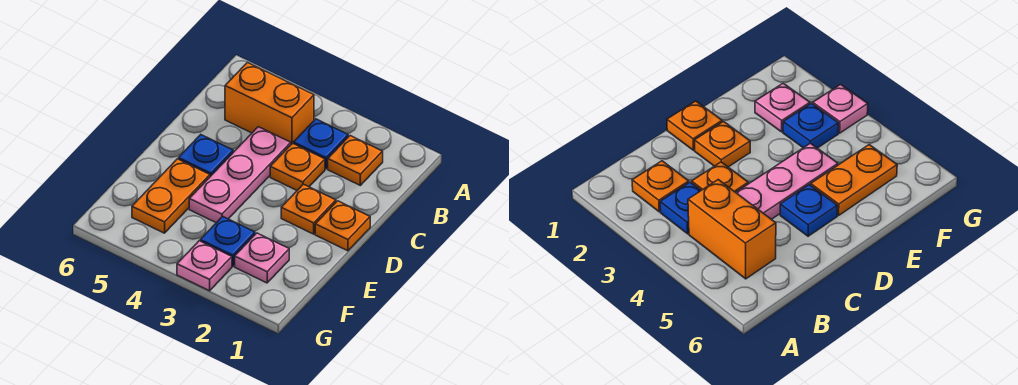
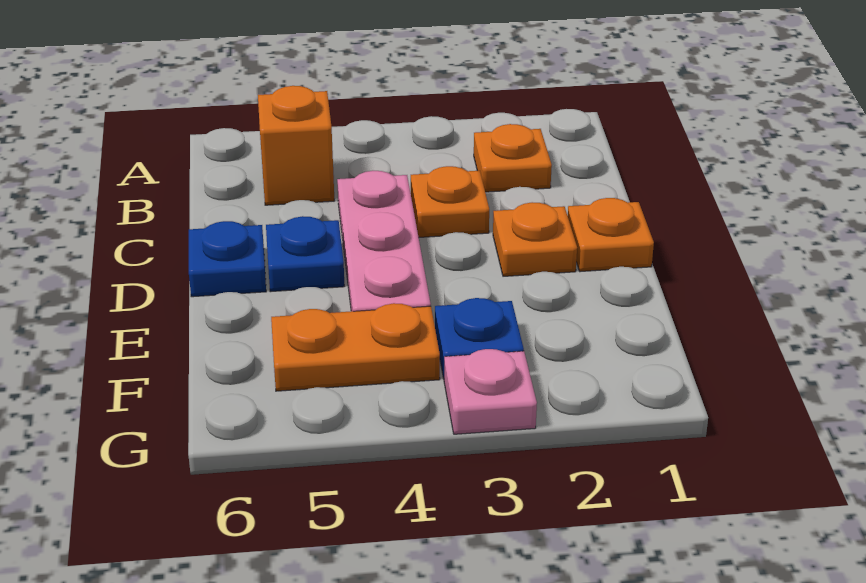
blue plate B3 level 1 -> blue plate D6 level 1
orange brick B4:B5 level 1 -> orange brick B5 level 1
orange plate E5:F5 level 1 -> orange plate F4:F5 level 1
pink plate F2 level 1 -> none

